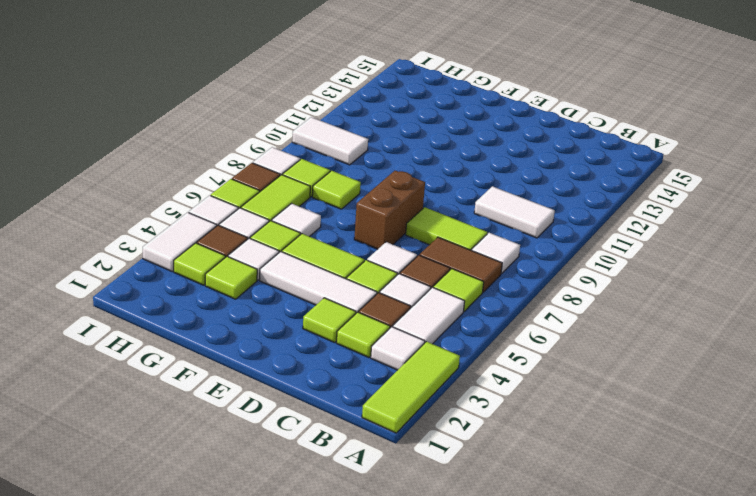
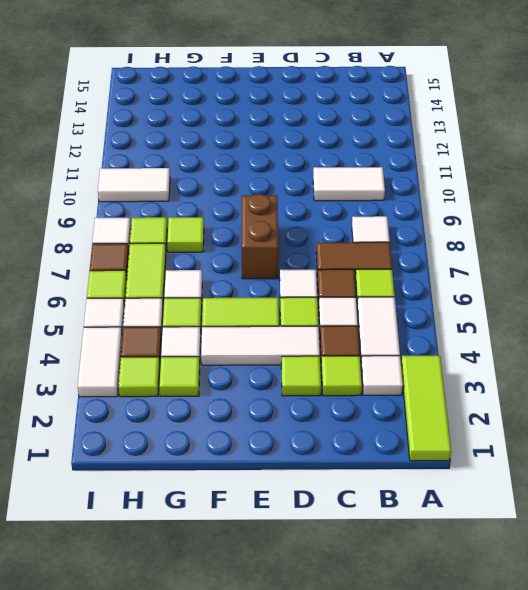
lime tile C8:D8 level 1 -> none

